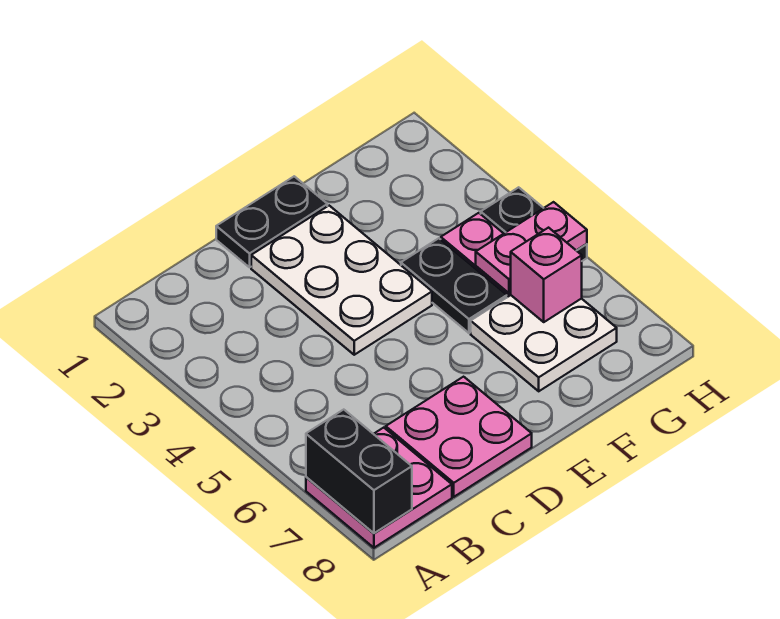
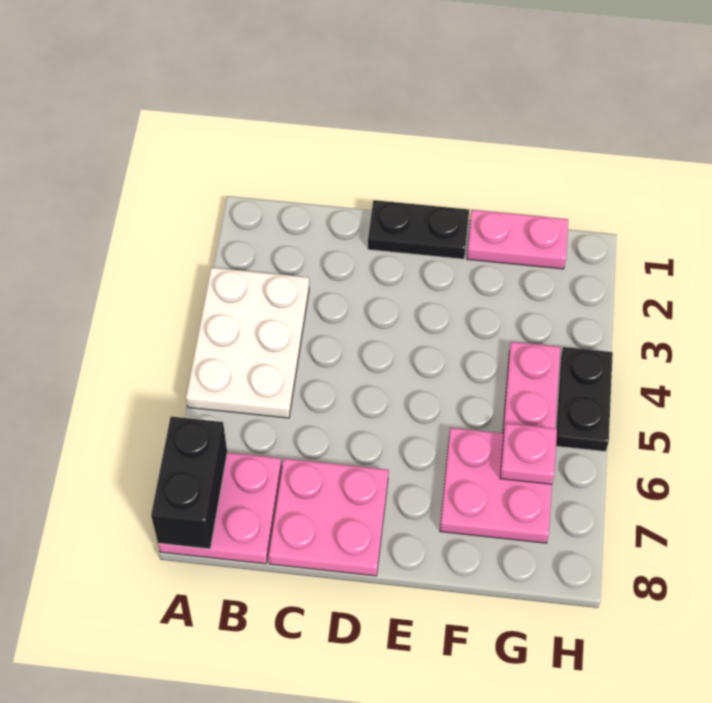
white plate D2:E4 level 1 -> white plate A3:B5 level 1
black plate F4:F5 level 1 -> none
white plate F6:G7 level 1 -> pink plate F6:G7 level 1
pink plate G5:H5 level 2 -> pink plate F1:G1 level 1
pink brick G6 level 2 -> pink plate G6 level 2

